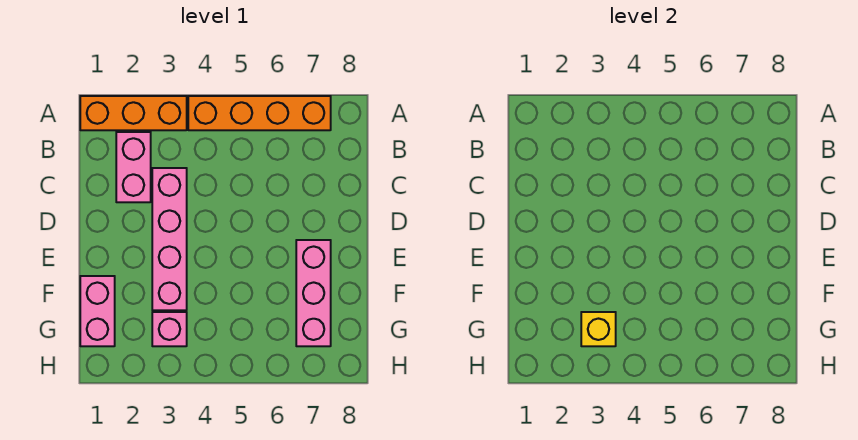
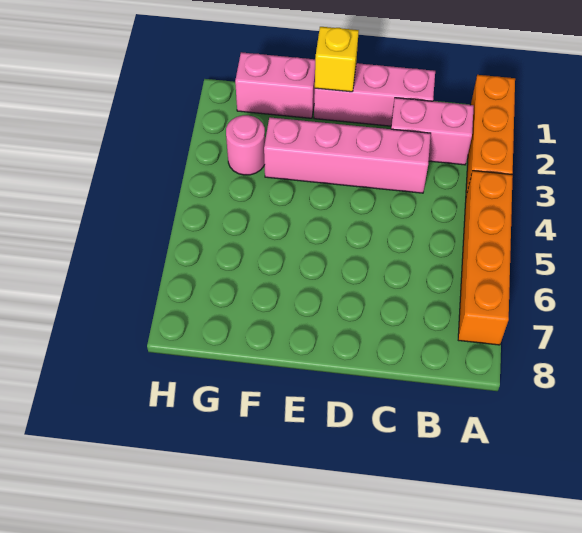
pink brick E7:G7 level 1 -> pink brick C1:E1 level 1
pink brick G3 level 1 -> pink round brick G3 level 1
yellow brick G3 level 2 -> yellow brick E1 level 2

